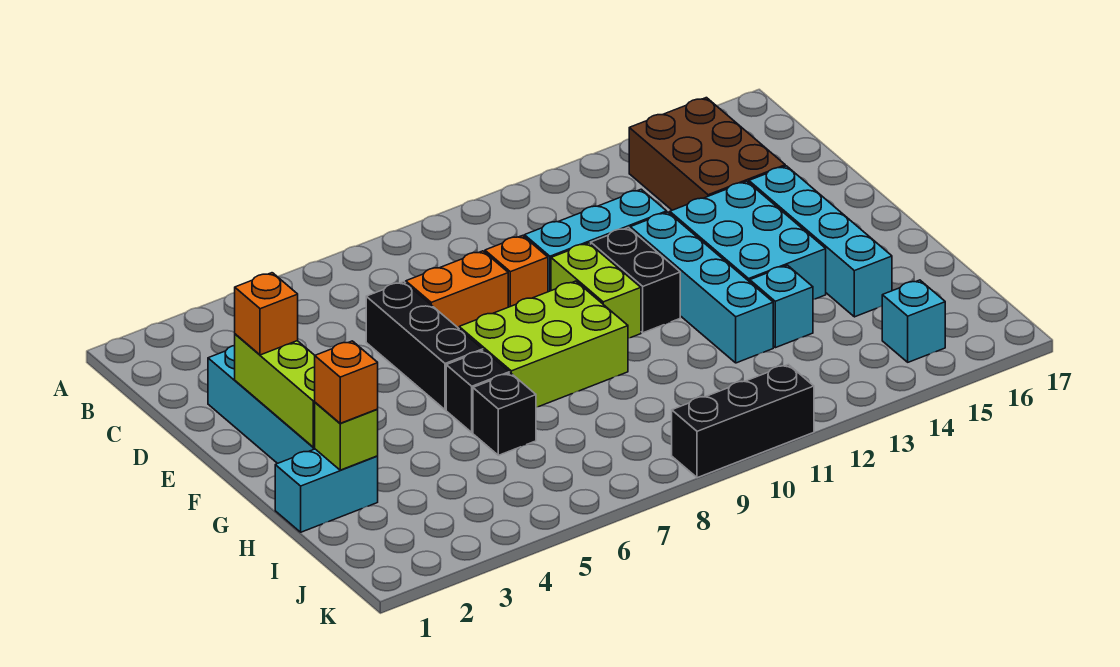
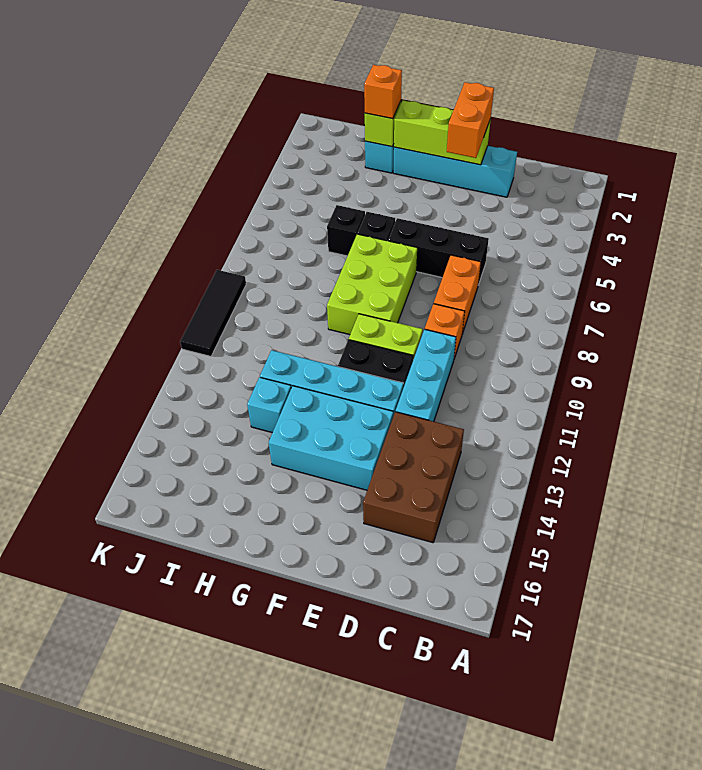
brown brick B14:D15 level 1 -> brown brick C13:D15 level 1
orange brick E2 level 3 -> orange brick E2:E3 level 3
cyan brick E15:H15 level 1 -> none
cyan brick J15 level 1 -> none
black brick K9:K11 level 1 -> black tile K9:K11 level 1

